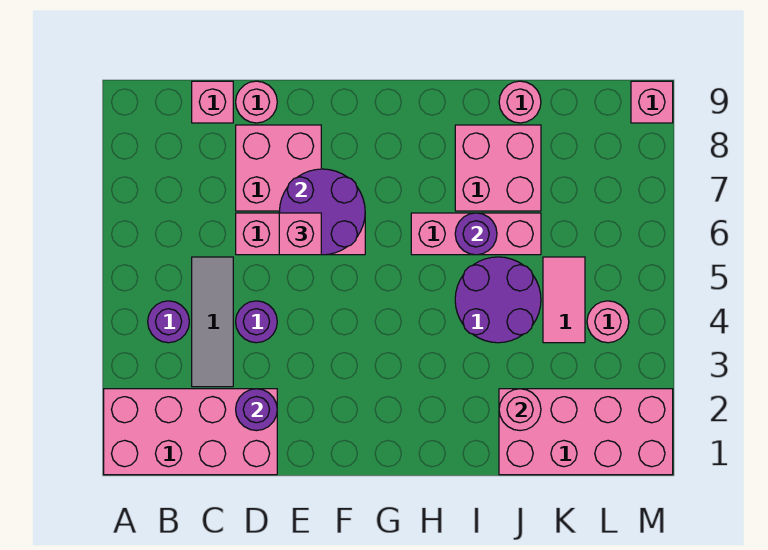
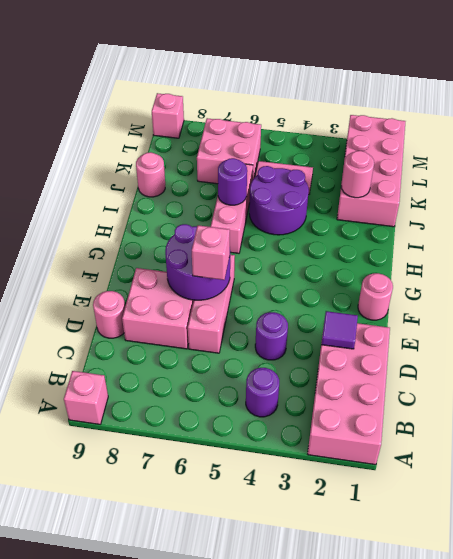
grey tile C3:C5 level 1 -> none
pink brick C9 level 1 -> pink brick A9 level 1
purple round brick D2 level 2 -> purple tile D2 level 2
pink brick I7:J8 level 1 -> pink brick K6:L7 level 1
pink round brick L4 level 1 -> pink round brick F1 level 1

